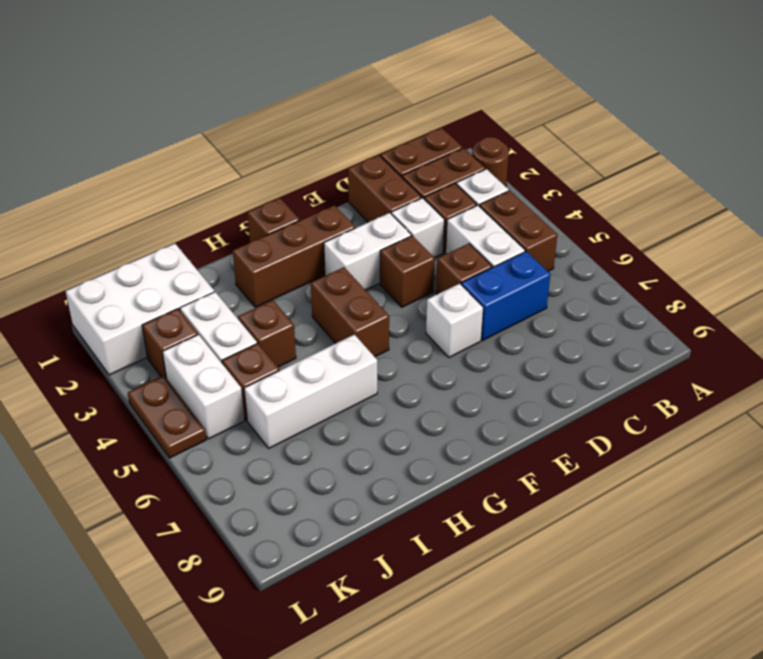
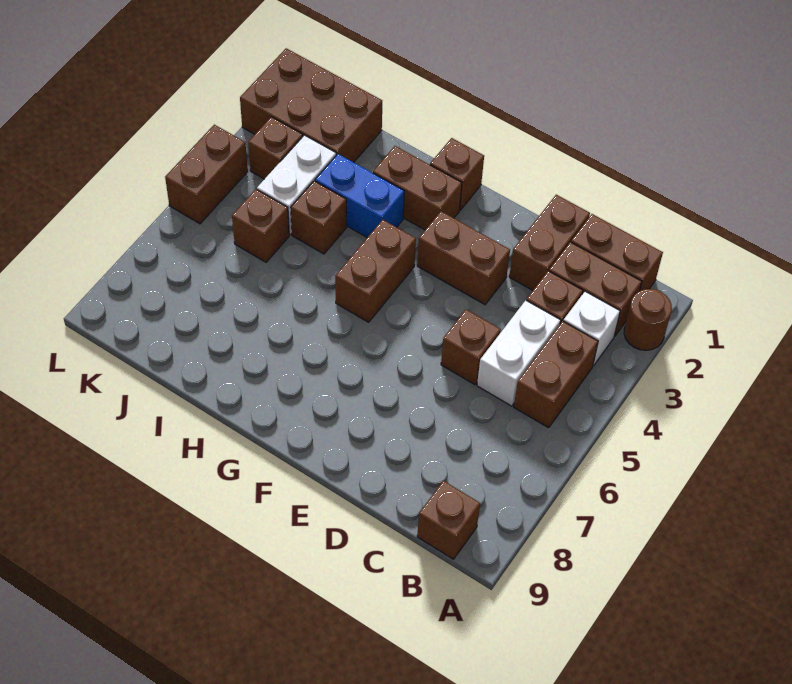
blue brick C6:D6 level 1 -> blue brick H3:I3 level 1
white brick D3 level 1 -> none
white brick E3:F3 level 1 -> brown brick E3:F3 level 1
brown brick E4 level 1 -> brown brick B9 level 1
white brick E6 level 1 -> none
brown brick F2:H2 level 1 -> brown brick G2:H2 level 1
white brick H6:J6 level 1 -> none
white brick J1:L2 level 1 -> brown brick J1:L2 level 1
white brick K4:K5 level 1 -> none
brown plate L4:L5 level 1 -> brown brick L4:L5 level 1

